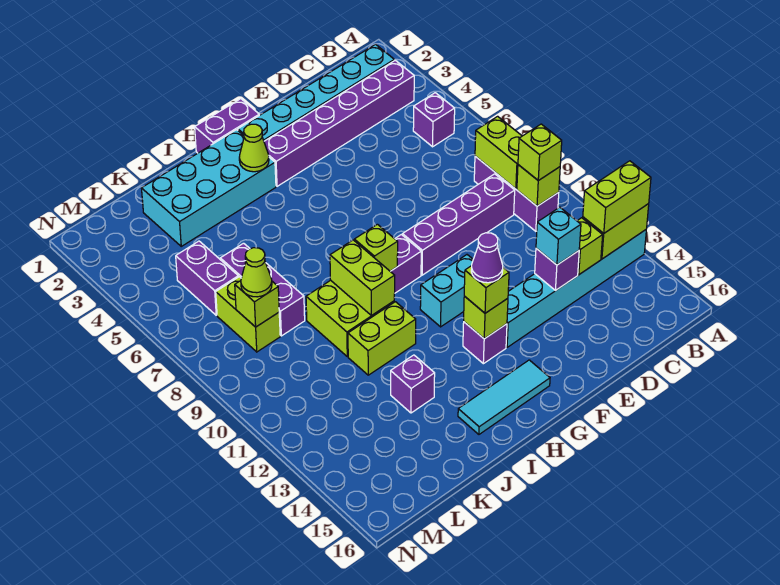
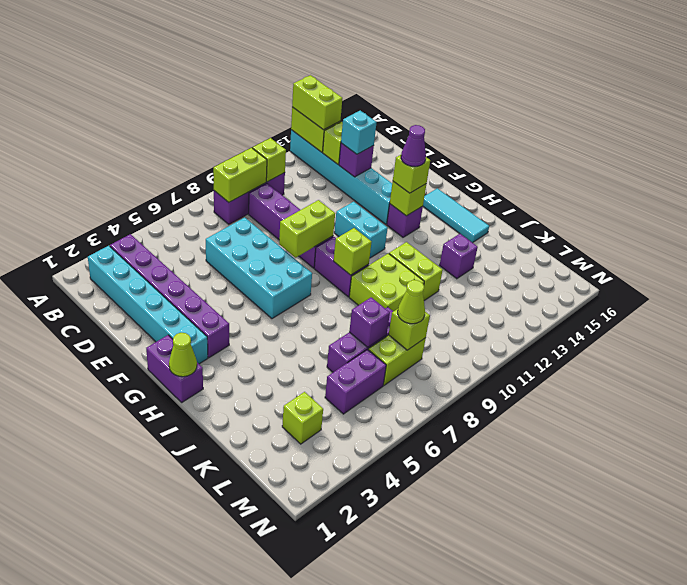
purple brick B5 level 1 -> purple brick K7 level 2
lime brick B10 level 3 -> lime brick L3 level 1
cyan brick H2:K3 level 1 -> cyan brick D6:G7 level 1
lime cone H3 level 2 -> lime cone H1 level 2
lime brick I9:I10 level 2 -> lime brick F8:F9 level 2

